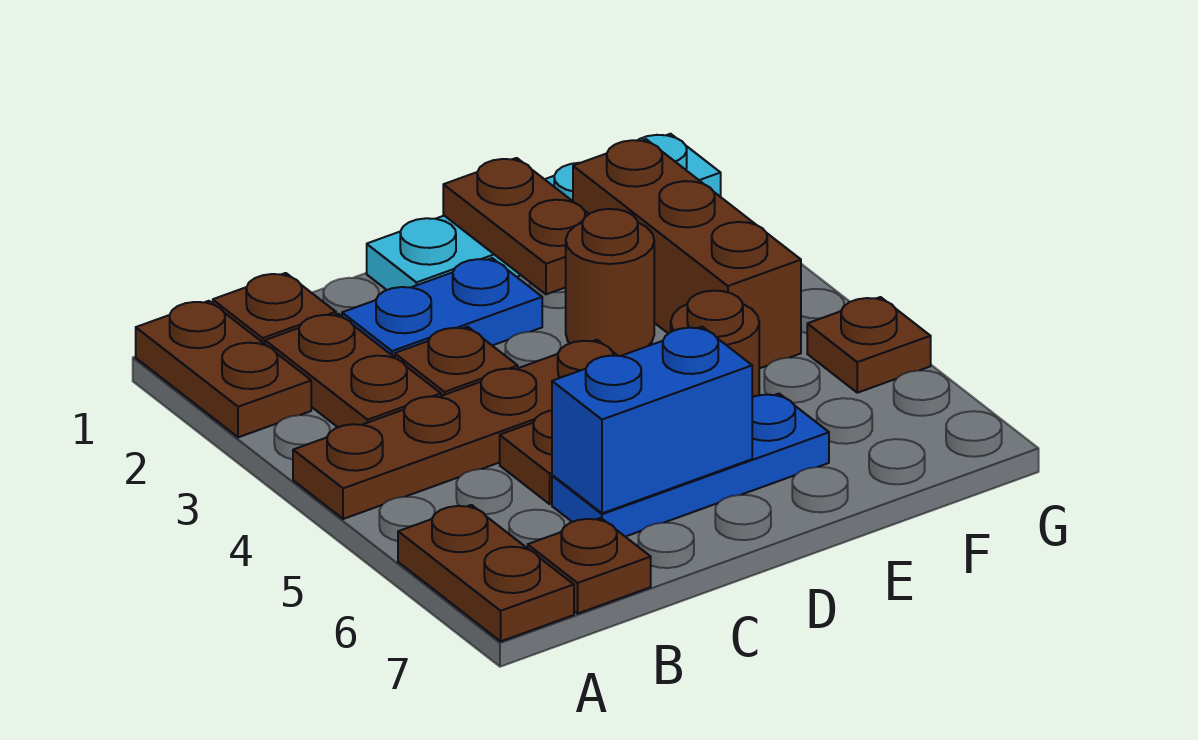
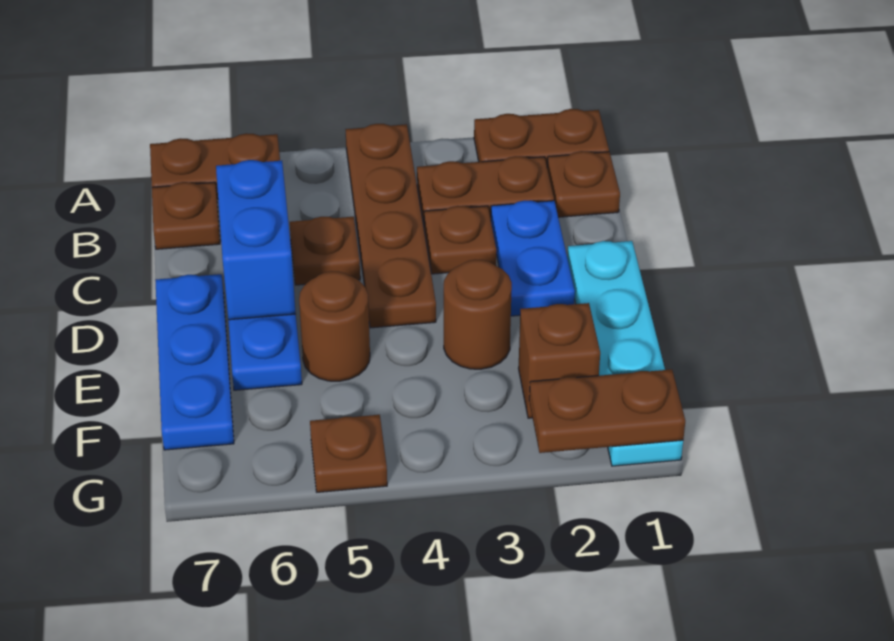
none -> blue plate D7:F7 level 1
brown plate E1:E2 level 2 -> brown plate G1:G2 level 2
brown brick F2:F4 level 1 -> brown brick F2 level 1

